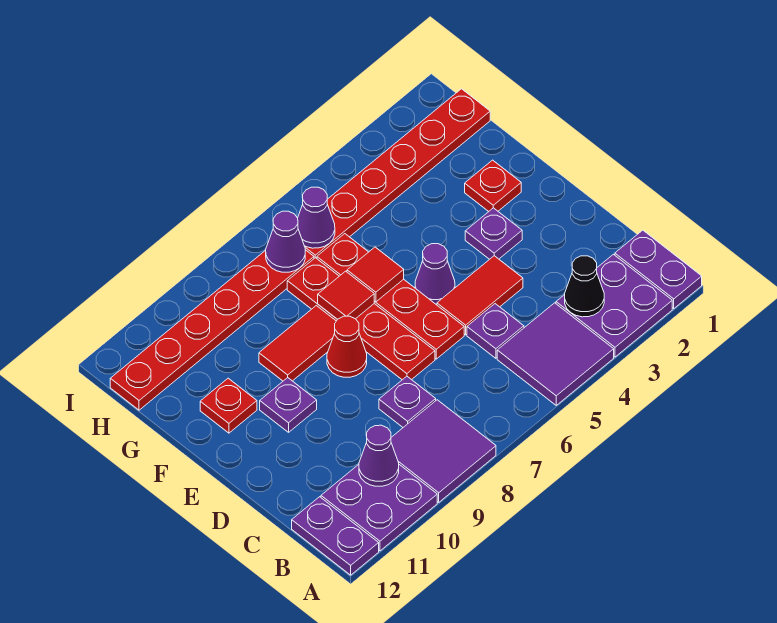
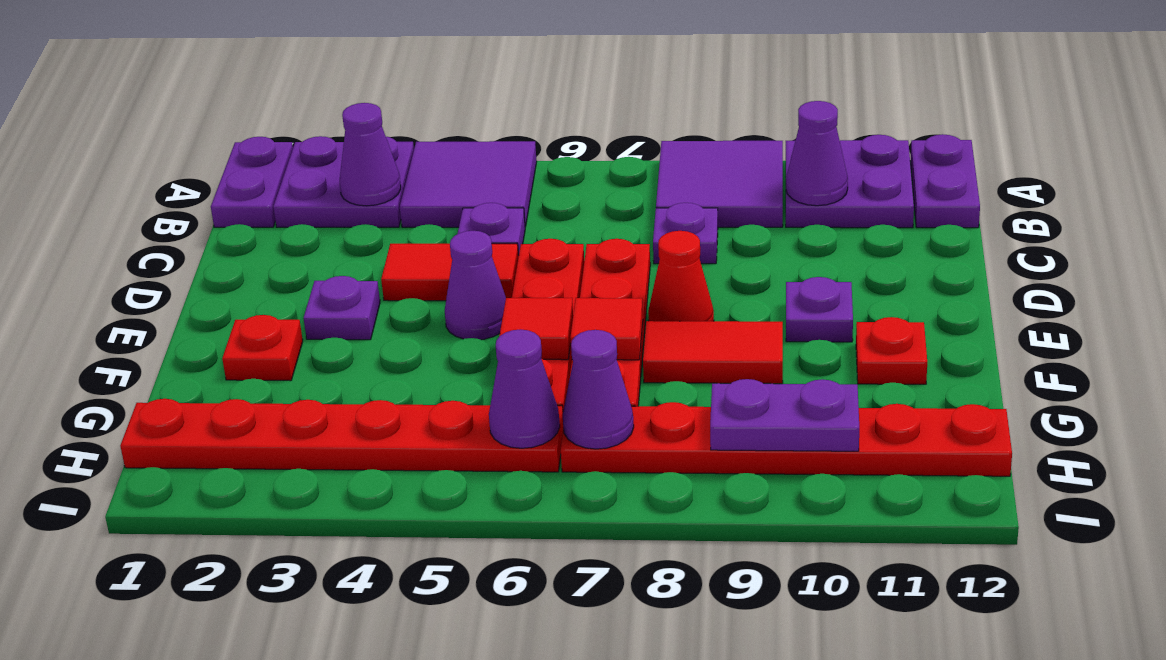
black cone B3 level 2 -> purple cone B3 level 2
none -> purple plate H9:H10 level 2

